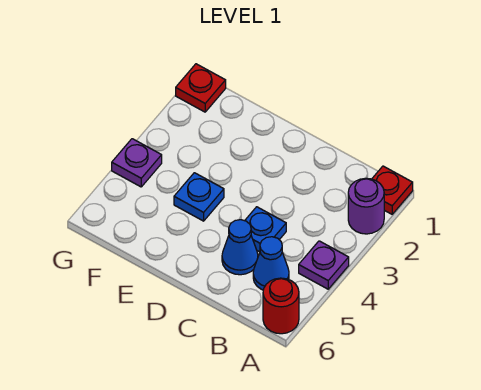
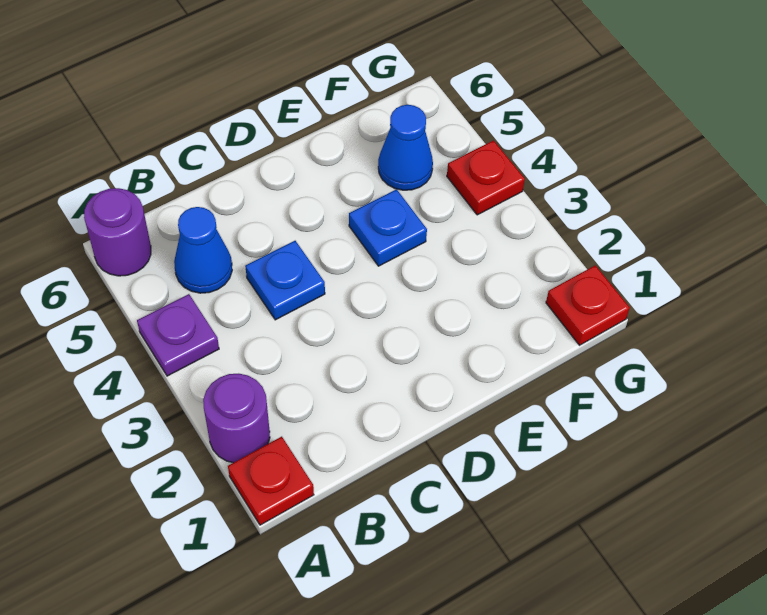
red round brick A6 level 1 -> purple round brick A6 level 1
blue cone C5 level 1 -> blue cone F5 level 1
purple plate G4 level 1 -> red plate G4 level 1

